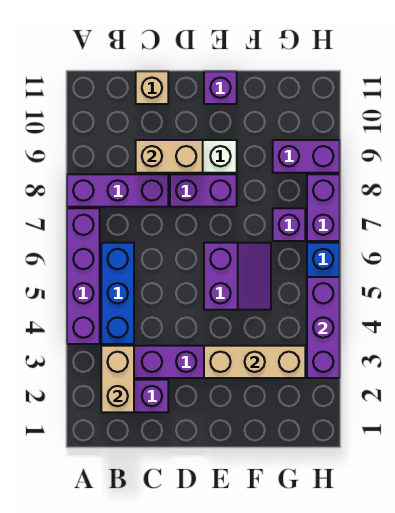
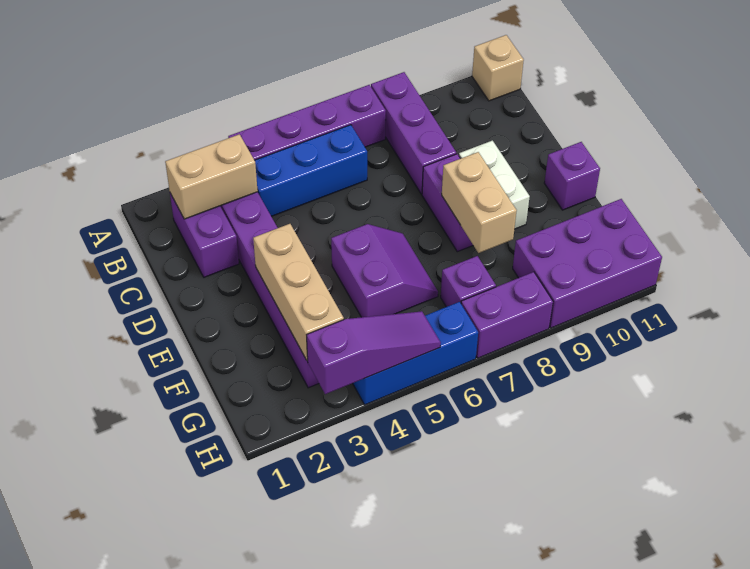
tan brick C9:D9 level 2 -> tan brick E8:F8 level 2
tan brick C11 level 1 -> tan brick A11 level 1
purple slope E5:F6 level 1 top E -> purple slope E5:F6 level 1 top 5
purple brick G9:H9 level 1 -> purple brick G9:H11 level 1
purple brick H3:H5 level 2 -> purple slope H3:H5 level 2 top 3

